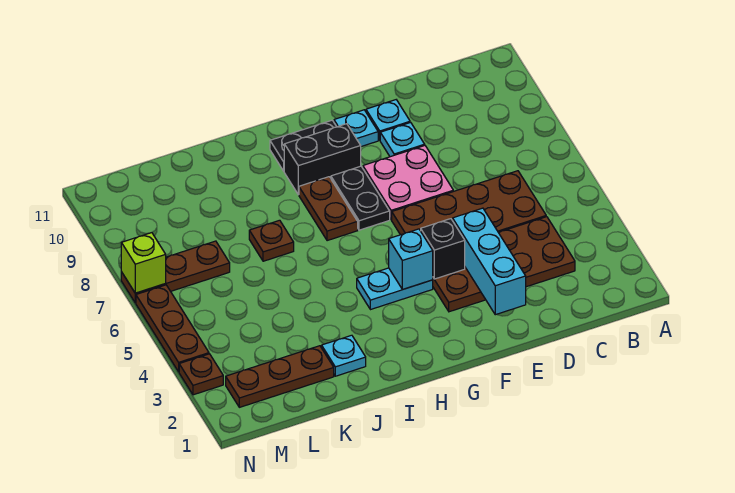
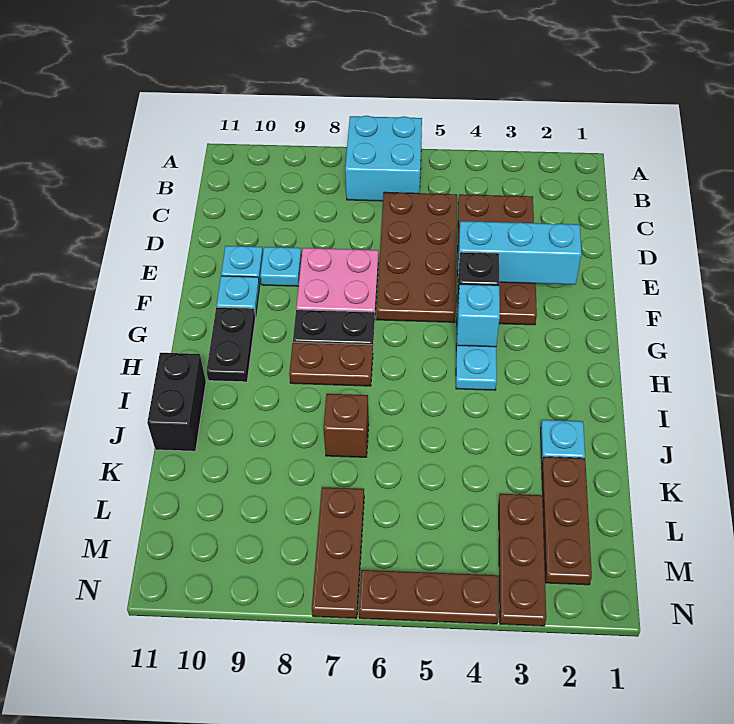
none -> cyan brick A6:B7 level 1
black brick G9:H9 level 1 -> black brick I11:J11 level 1
brown plate J7 level 1 -> brown brick J7 level 1
brown plate N3 level 1 -> brown plate L3:N3 level 1
lime brick N7 level 2 -> none

